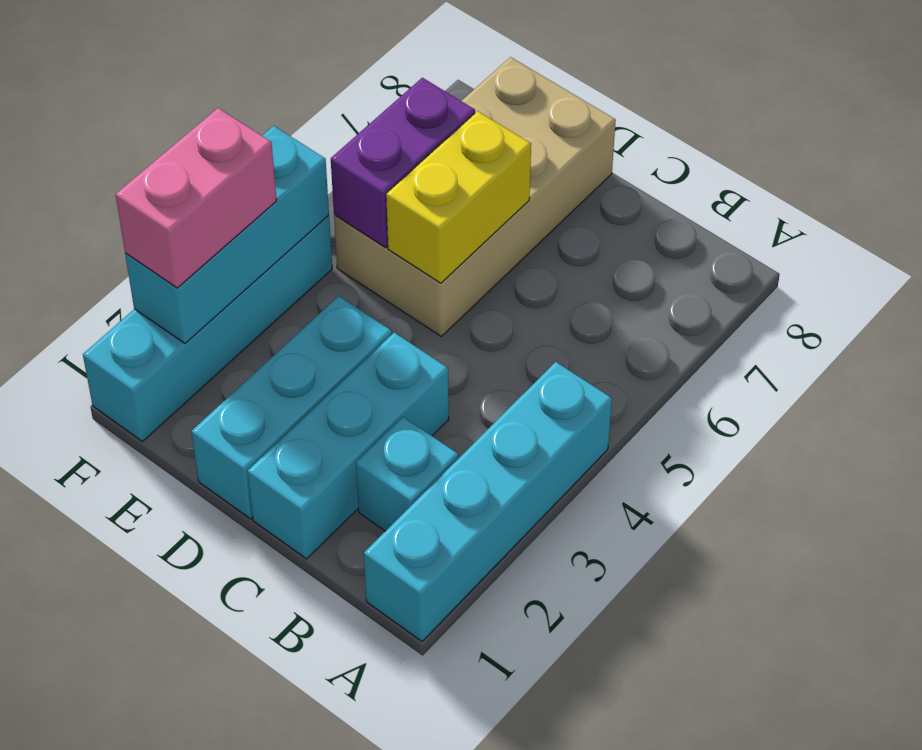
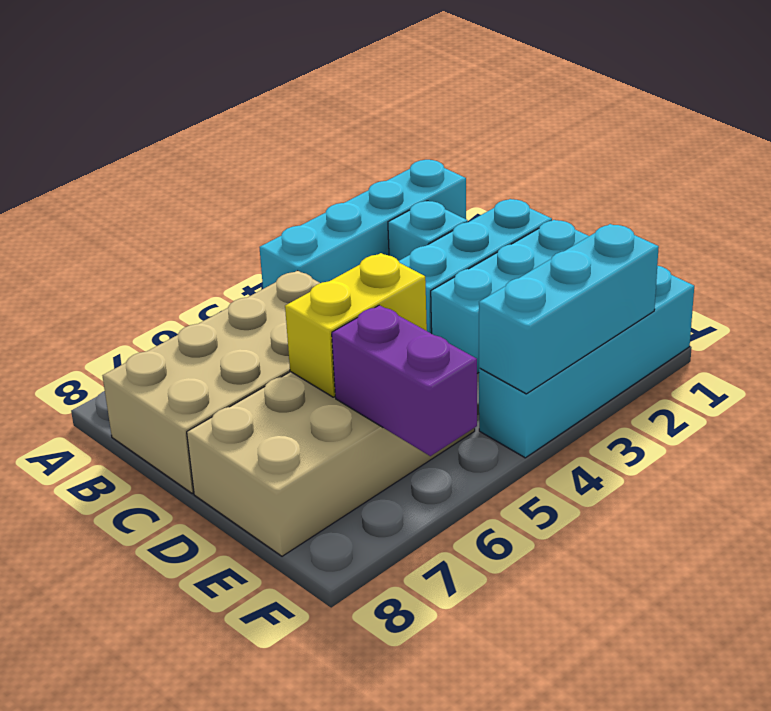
none -> tan brick B5:C8 level 1
purple brick E5:E6 level 2 -> purple brick E6:F6 level 2
pink brick F2:F3 level 3 -> none

